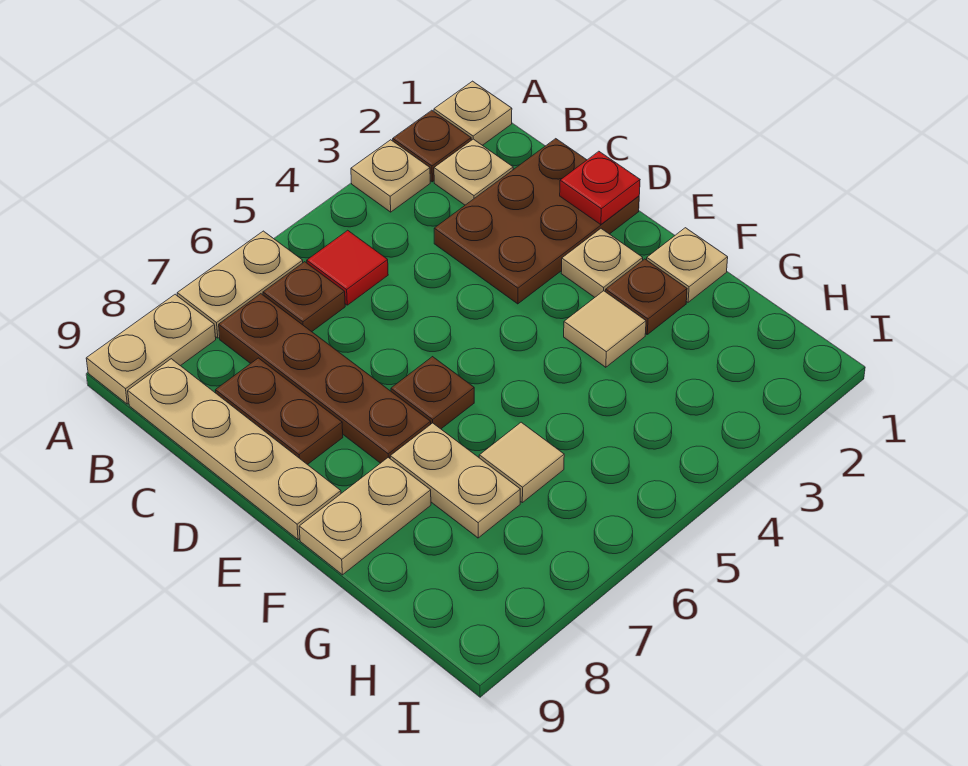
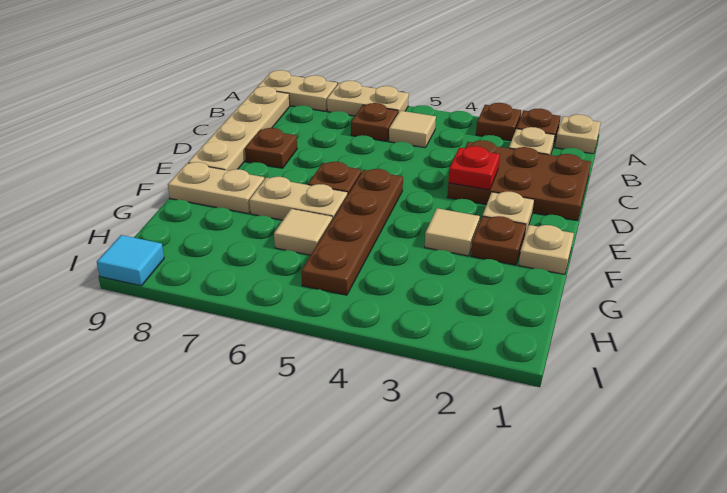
tan plate A3 level 1 -> brown plate A3 level 1
red tile B5 level 1 -> tan tile B5 level 1
brown plate B7:E7 level 1 -> brown plate E5:H5 level 1
brown plate C8:D8 level 1 -> brown plate D8 level 1
red plate D1 level 2 -> red plate D3 level 2
tan plate F7:G7 level 1 -> tan plate F6:F7 level 1
none -> cyan tile I9 level 1

